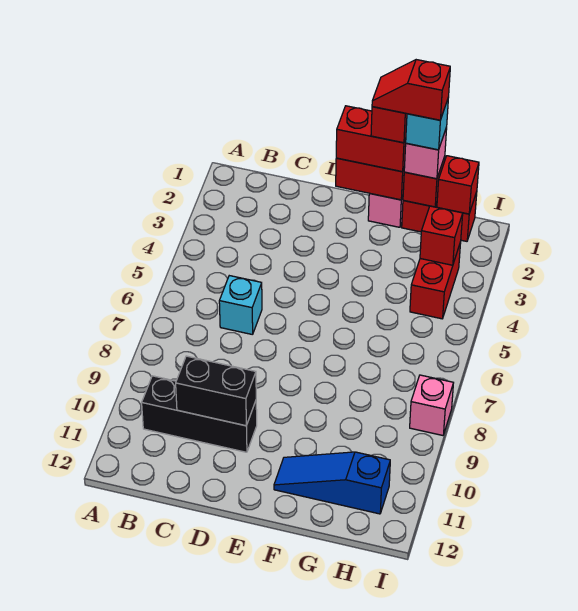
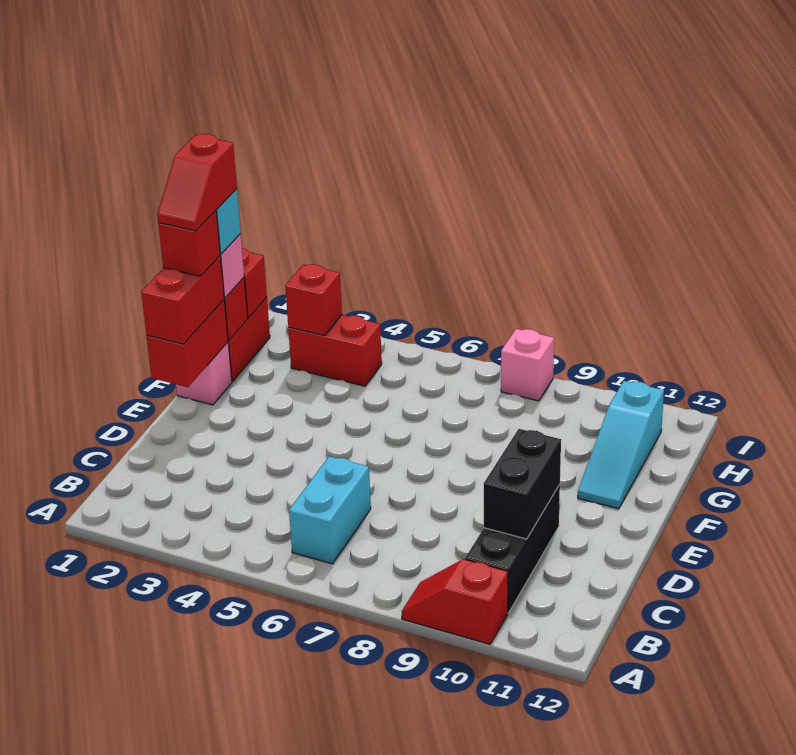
none -> red slope A9:A10 level 1 top 10
cyan brick C6 level 1 -> cyan brick B6:C6 level 1
blue slope F11:H11 level 1 top H -> cyan slope F11:H11 level 1 top H

